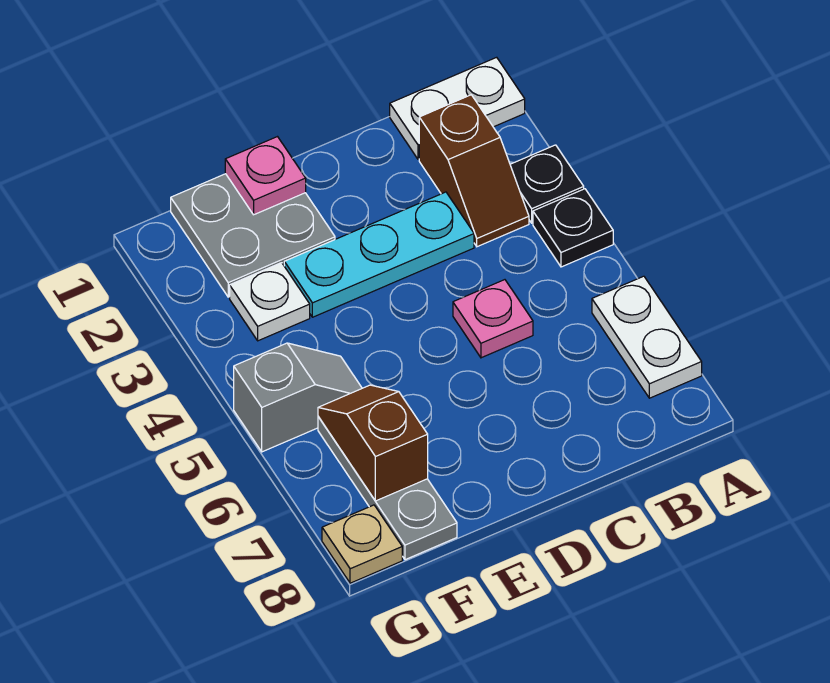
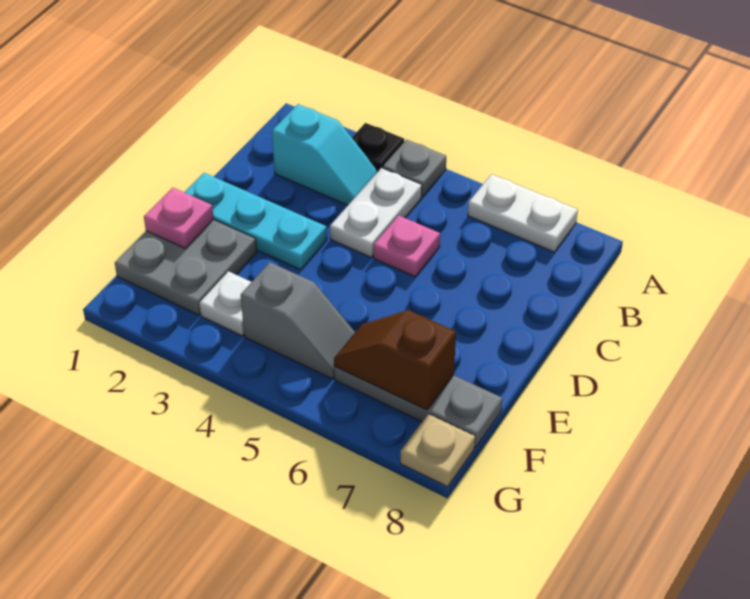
white plate A1:B1 level 1 -> white plate B4:C4 level 1
black plate A4 level 1 -> grey plate A4 level 1
brown slope B2:B3 level 1 top 2 -> cyan slope B2:B3 level 1 top 2
cyan plate C3:E3 level 1 -> cyan plate D1:D3 level 1
grey slope F5:G5 level 1 top G -> grey slope F4:F5 level 1 top 4

